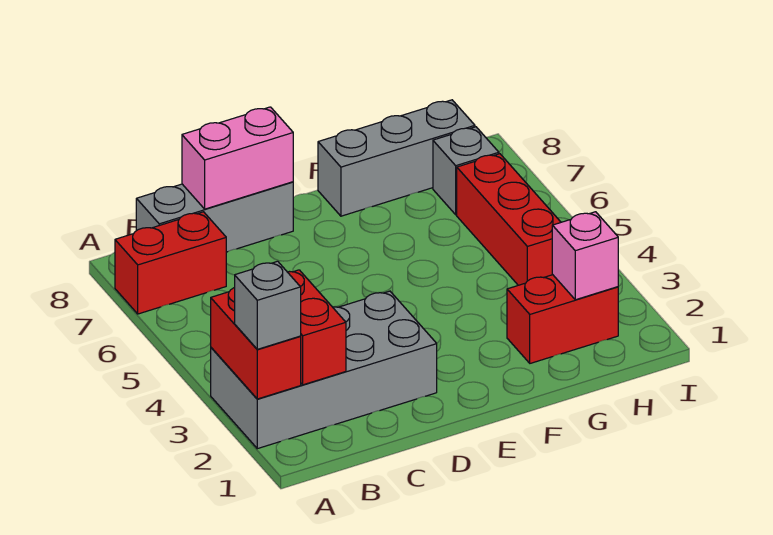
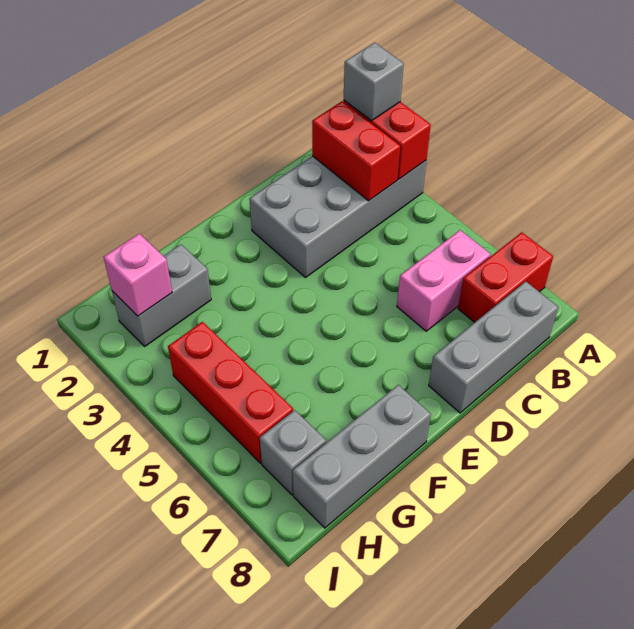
pink brick C8:D8 level 2 -> pink brick B6:C6 level 1
red brick G2:H2 level 1 -> grey brick G2:H2 level 1

